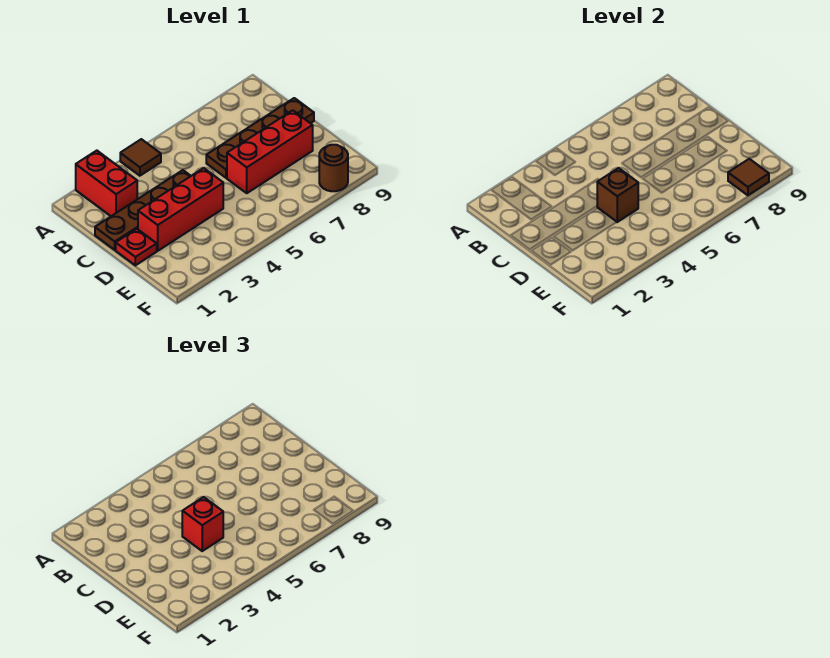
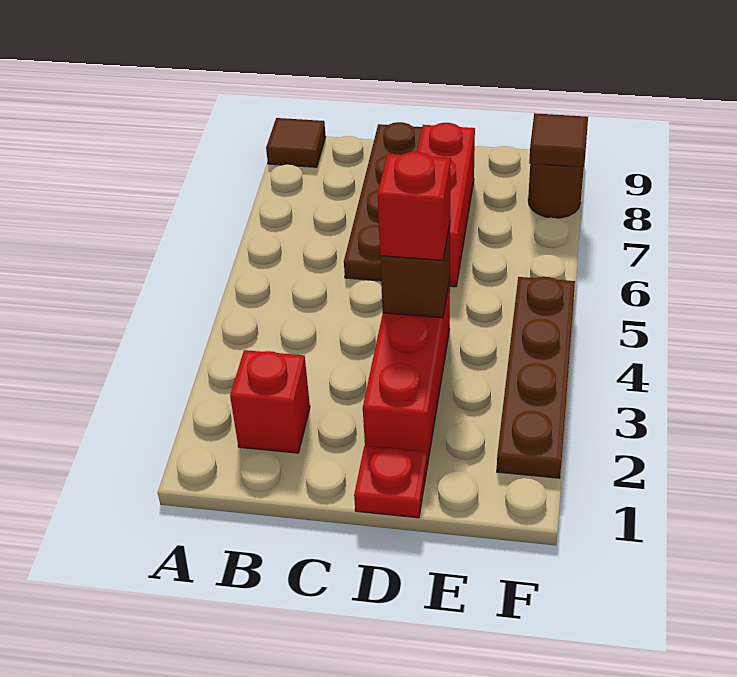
red brick A2:B2 level 1 -> red brick B2 level 1
brown tile A4 level 1 -> brown tile A9 level 1
brown plate C1:C4 level 1 -> brown plate F2:F5 level 1

